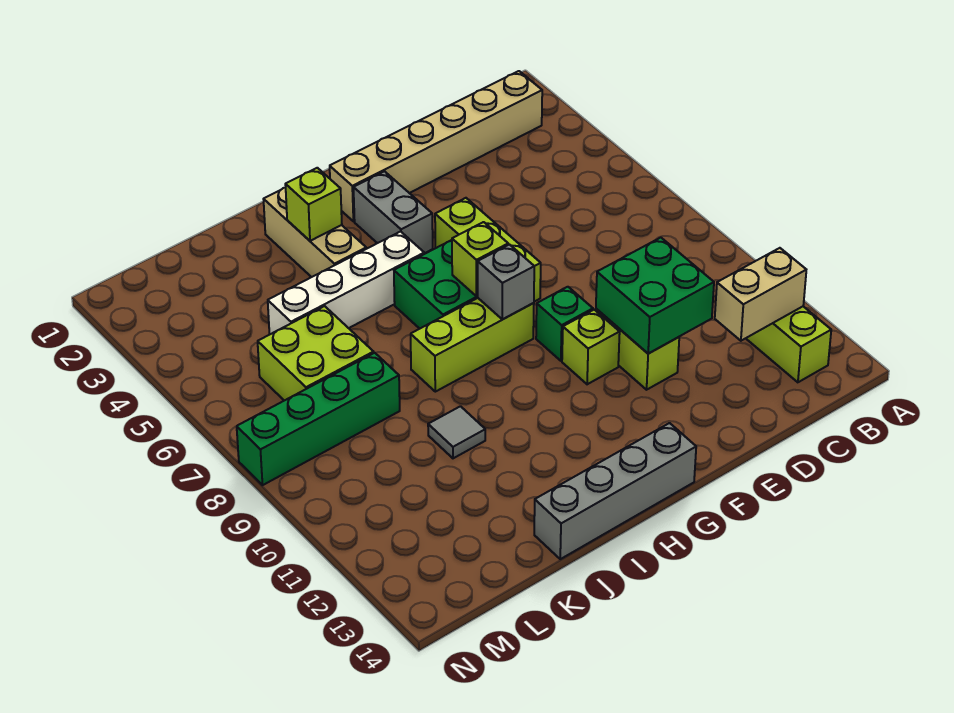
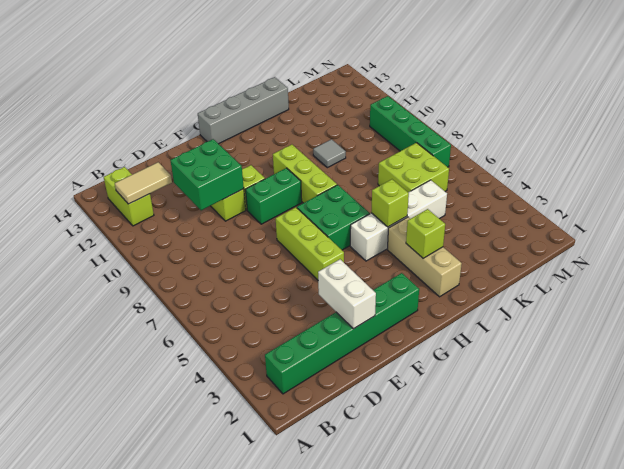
tan brick B2:G2 level 1 -> green brick B2:G2 level 1
tan brick B12:C12 level 2 -> tan tile B12:C12 level 2
none -> white brick E2:E3 level 2
green brick F9 level 1 -> green brick F9:G9 level 1
grey brick G3:G4 level 1 -> none
lime brick G7 level 2 -> lime brick I5 level 2
lime brick G8:I8 level 1 -> lime brick H8:H10 level 1
grey brick G8 level 2 -> none
green brick K8:N8 level 1 -> green brick M7:M10 level 1

